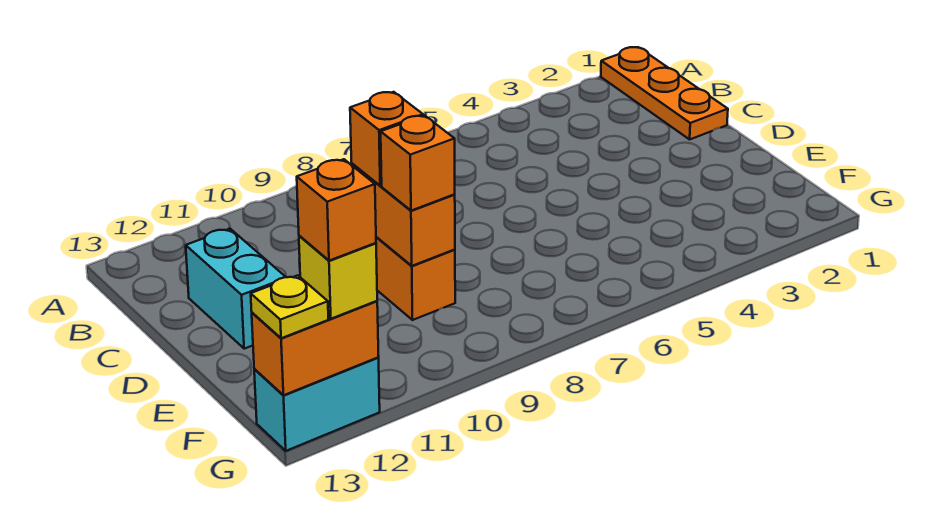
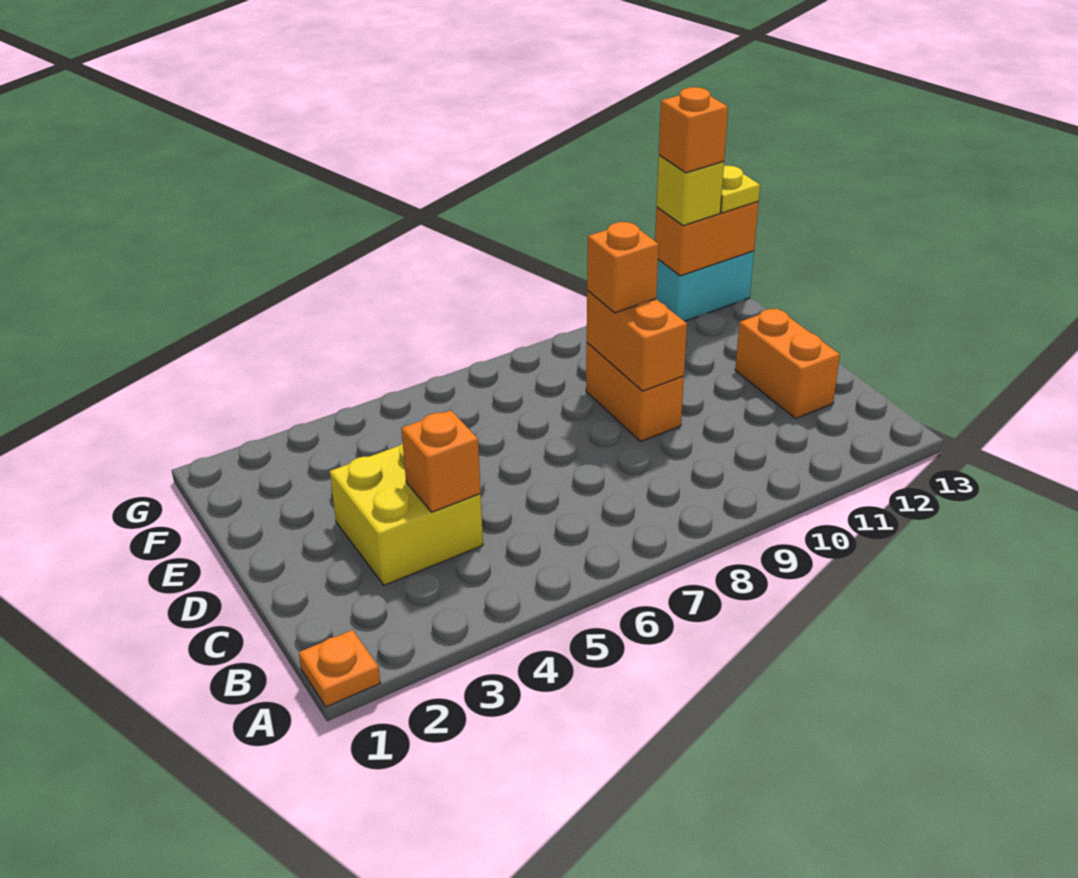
orange plate A1:C1 level 1 -> orange plate A1 level 1
none -> yellow brick C3:D4 level 1
cyan brick C12:D12 level 1 -> orange brick C12:D12 level 1
orange brick D9 level 3 -> orange brick C4 level 2

